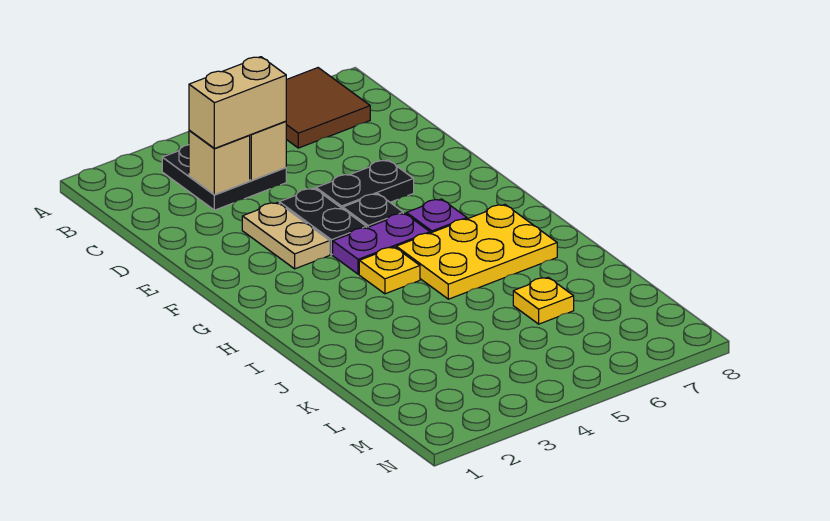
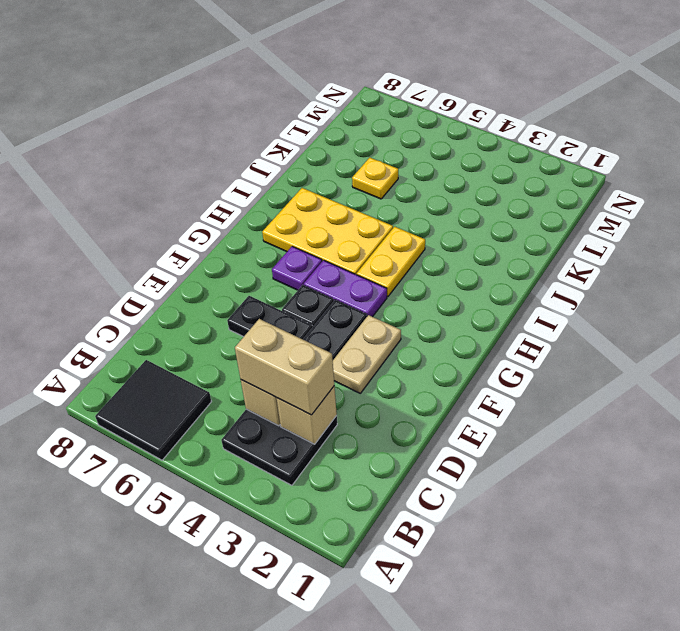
brown tile A6:B7 level 1 -> black tile A6:B7 level 1
yellow plate H4 level 1 -> yellow plate H4:I4 level 1

